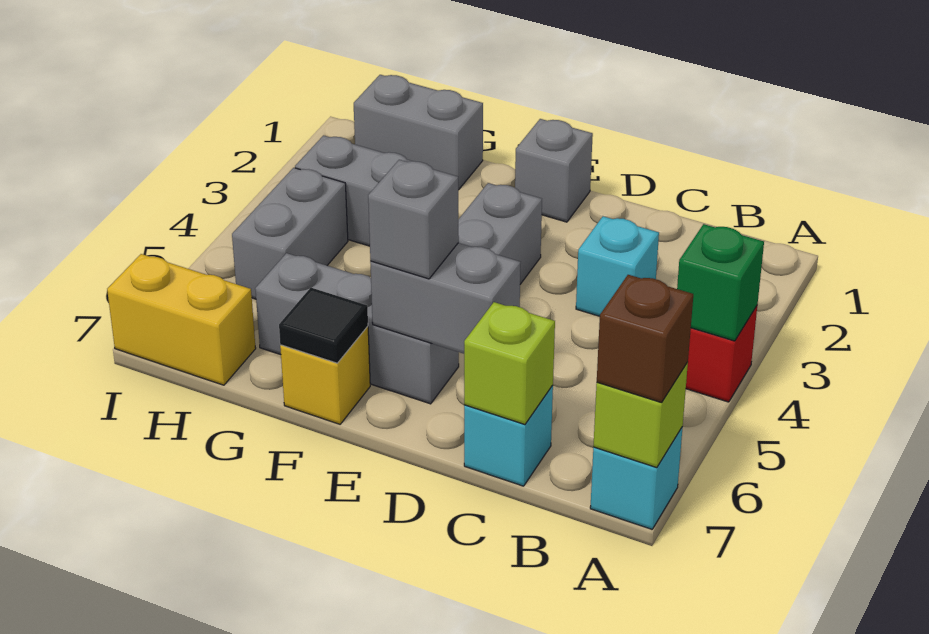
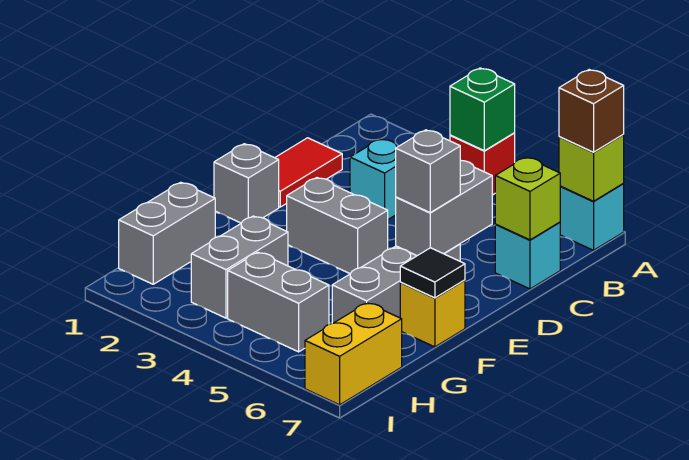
none -> red tile C1:D1 level 1

